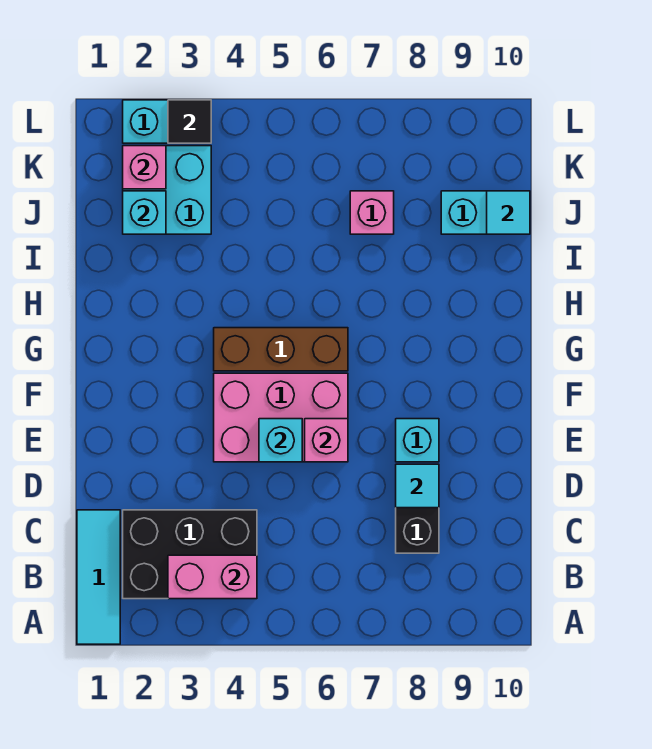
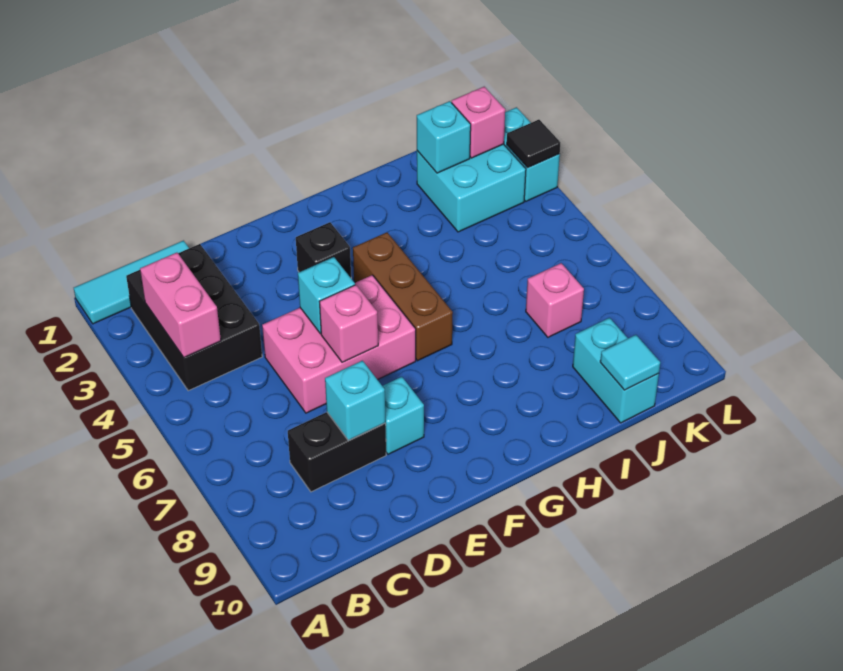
cyan tile D8 level 2 -> cyan brick D8 level 2
pink brick E4:F6 level 1 -> pink brick D5:F6 level 1
none -> black brick F3 level 1

